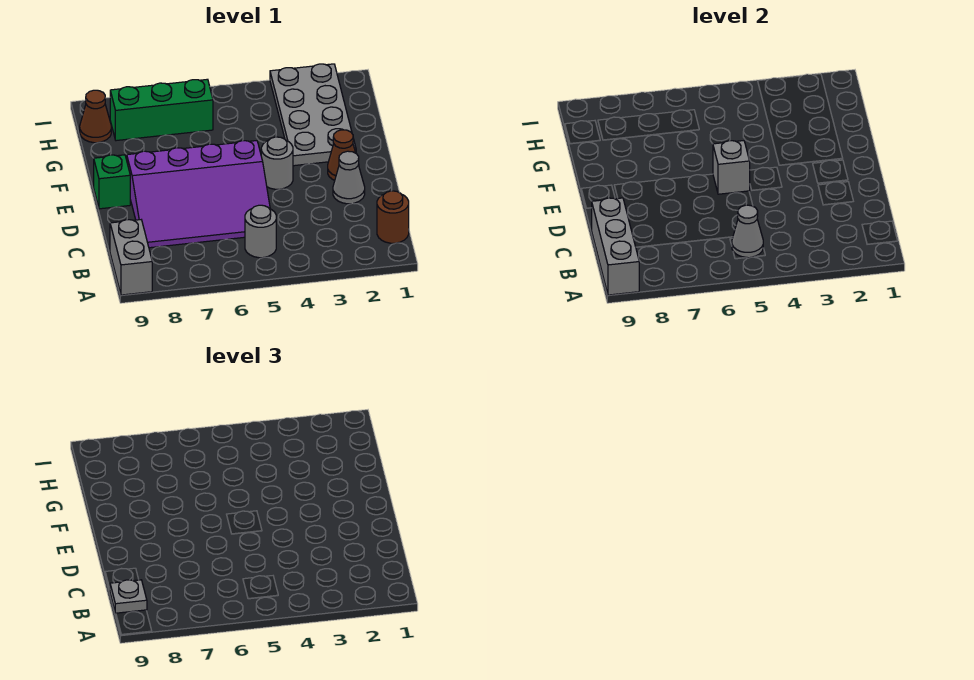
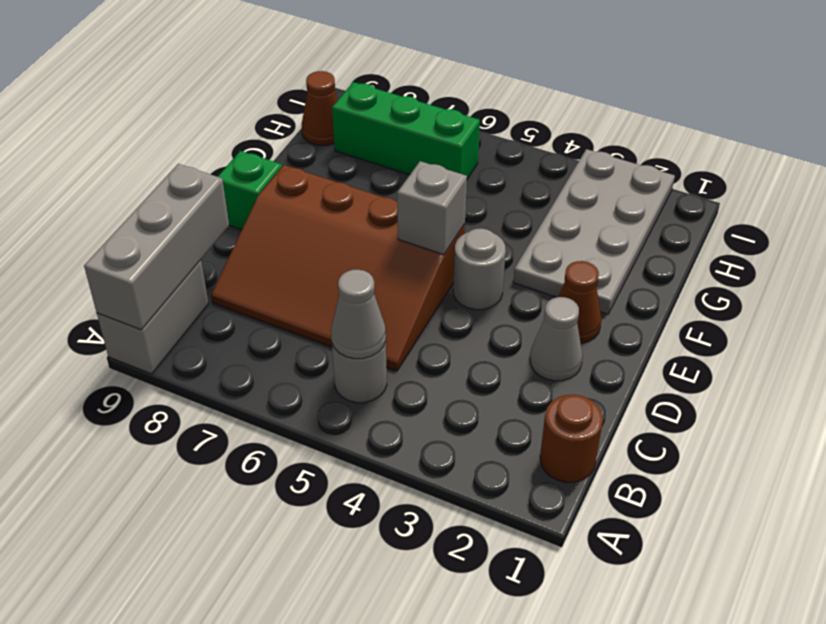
grey plate B9 level 3 -> none
purple slope C5:E8 level 1 top E -> brown slope C5:E8 level 1 top E

